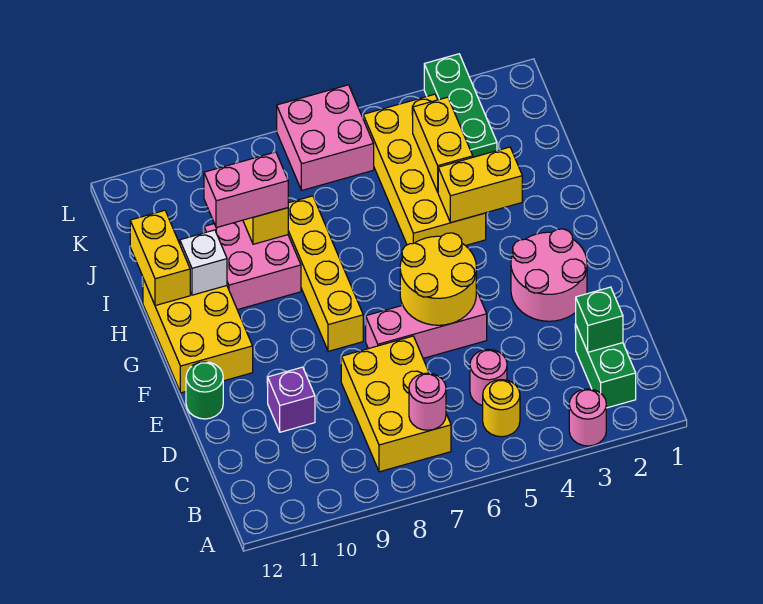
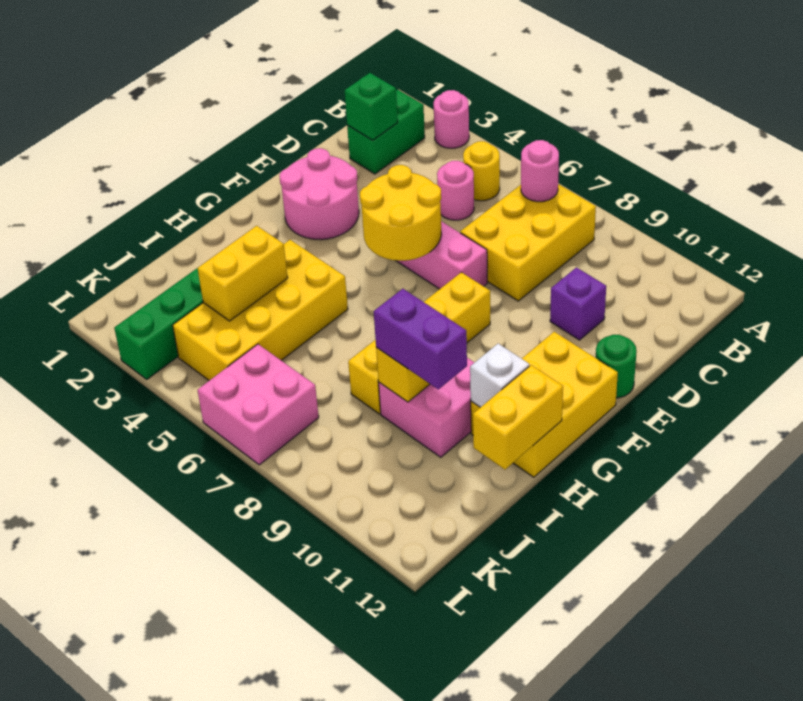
yellow brick H3:H4 level 2 -> none
pink brick I9:I10 level 3 -> purple brick I9:I10 level 3

